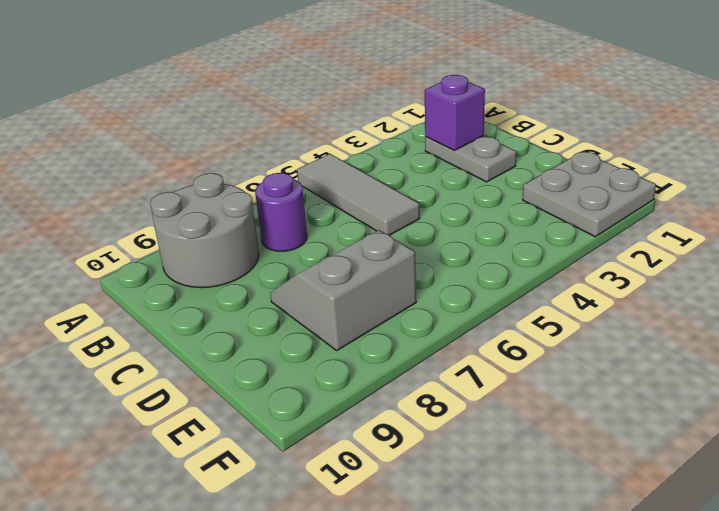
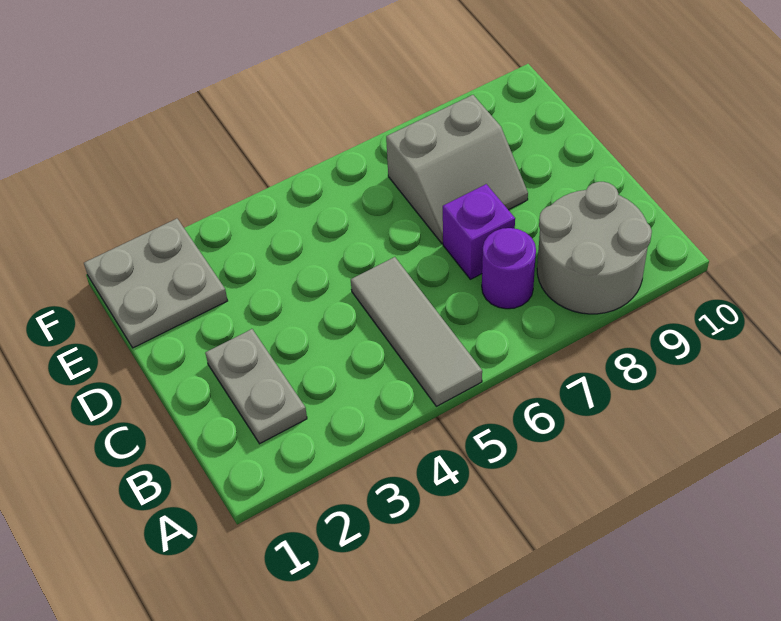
purple brick B2 level 2 -> purple brick C7 level 1

